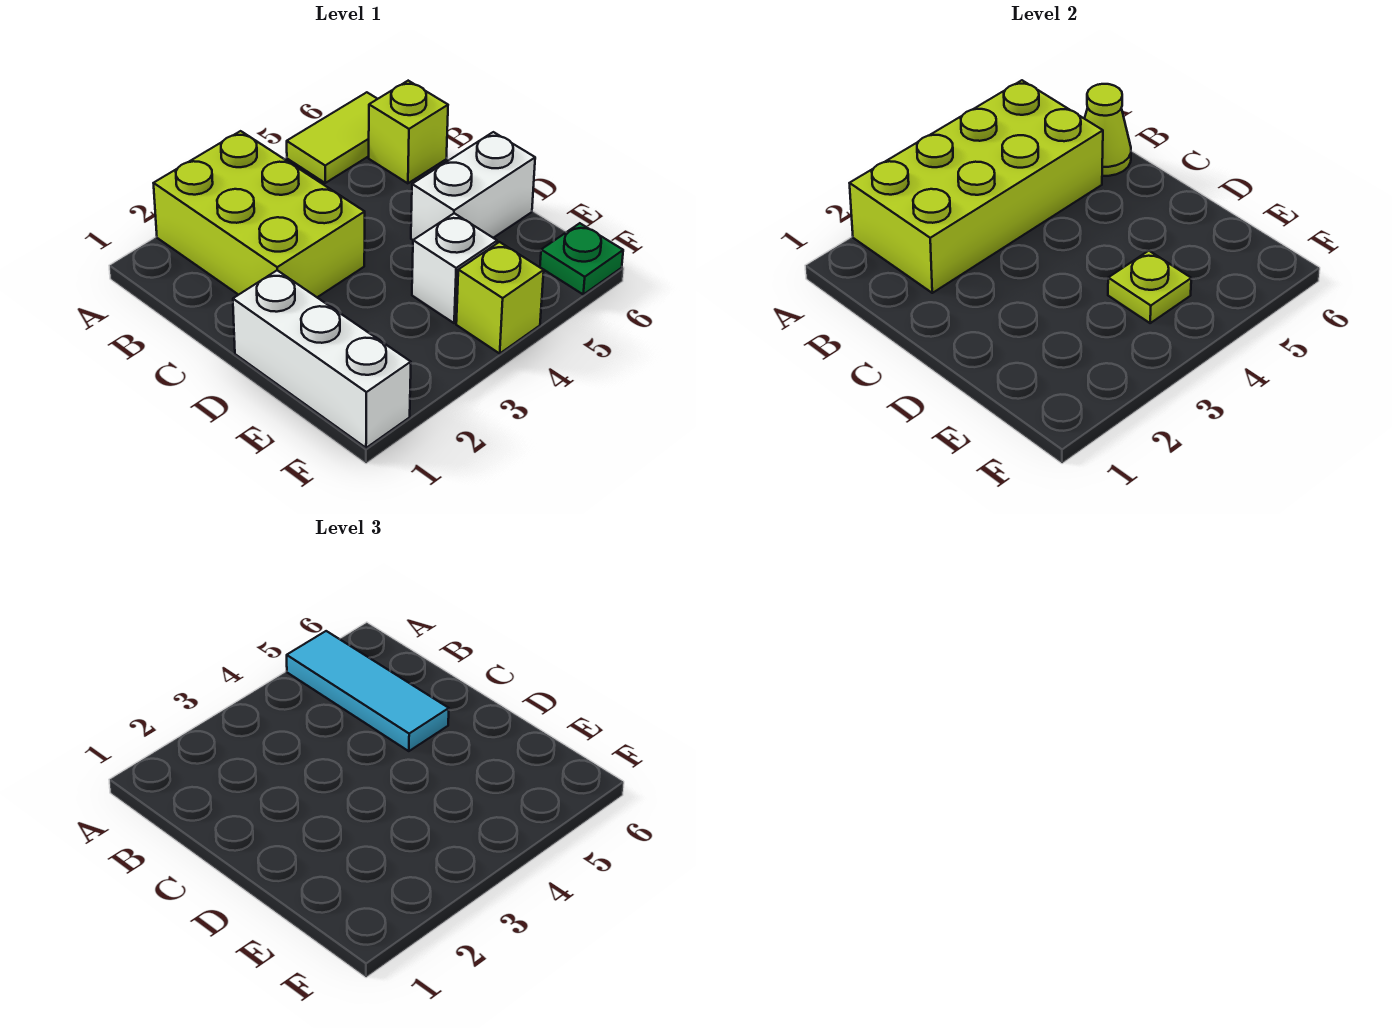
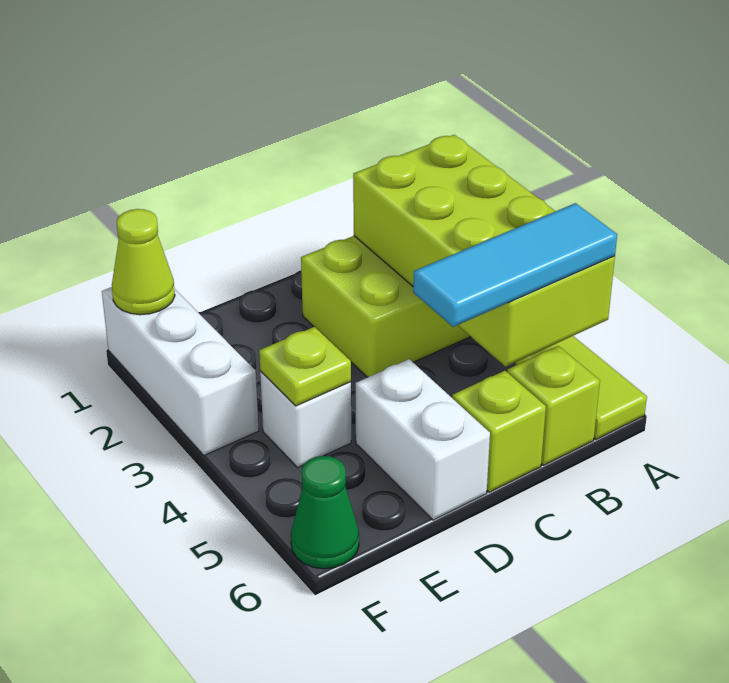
lime cone B6 level 2 -> lime cone F1 level 2
white brick D1:F1 level 1 -> white brick F1:F3 level 1
lime brick F4 level 1 -> lime brick C6 level 1
green plate F6 level 1 -> green cone F6 level 1

